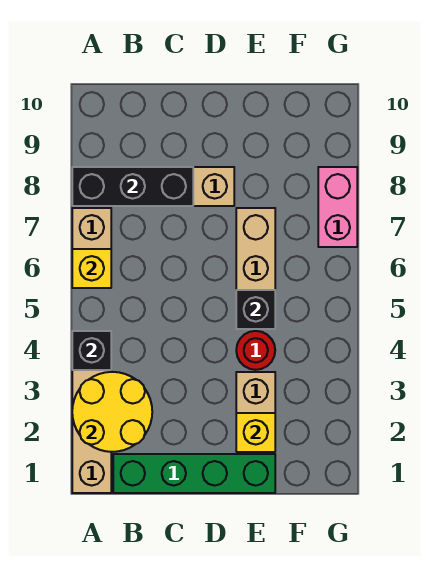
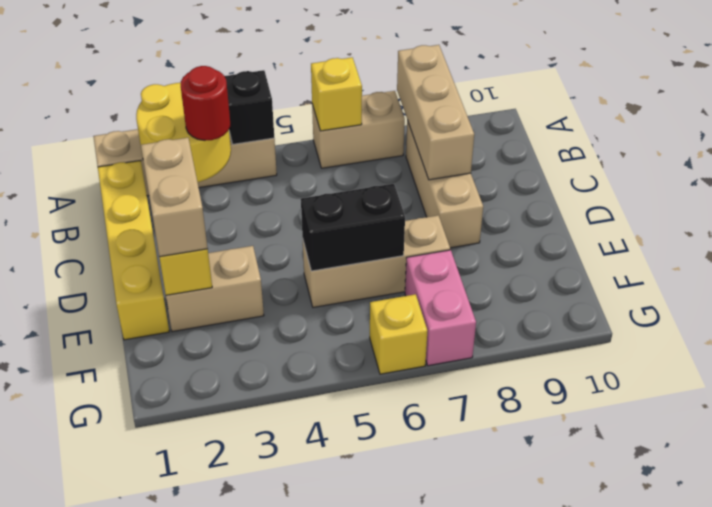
black brick A8:C8 level 2 -> tan brick A8:C8 level 2
green brick B1:E1 level 1 -> yellow brick B1:E1 level 1
none -> tan brick D2:E2 level 3
red round brick E4 level 1 -> red round brick B3 level 3
black brick E5 level 2 -> black brick E5:E6 level 2
none -> yellow brick G6 level 1
pink brick G7:G8 level 1 -> pink brick F7:G7 level 1

